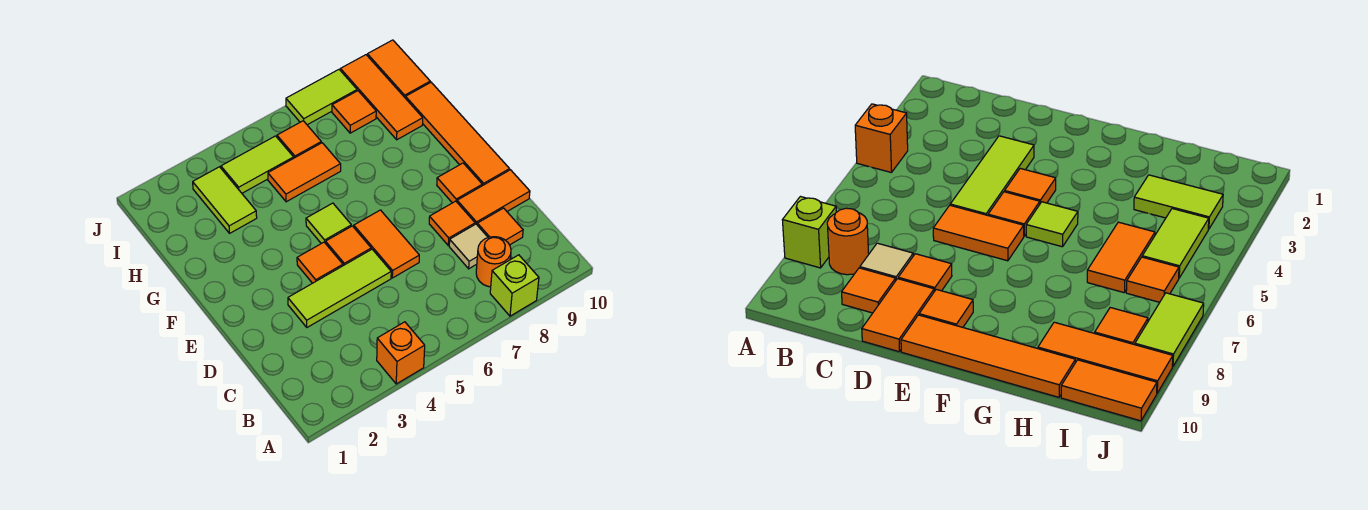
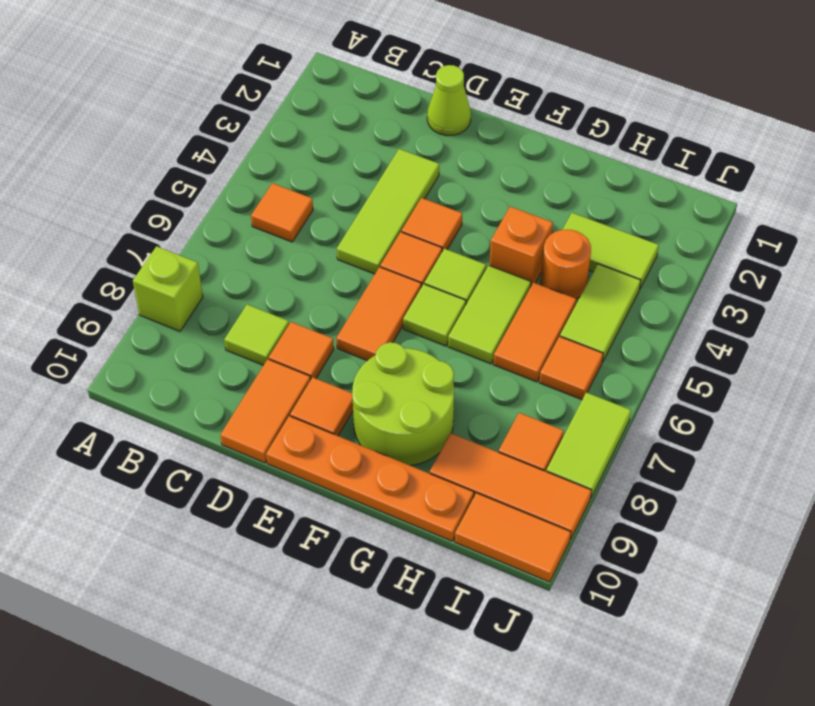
orange brick A4 level 1 -> orange brick G4 level 1
orange round brick B8 level 1 -> orange round brick H4 level 1
tan tile C8 level 1 -> lime tile C8 level 1
orange tile C9 level 1 -> orange tile B5 level 1
none -> lime cone D1 level 1
orange tile D6:E6 level 1 -> orange tile E6:E7 level 1
orange tile E10:H10 level 1 -> orange plate E10:H10 level 1
none -> lime tile F6 level 1
none -> lime round brick F8:G9 level 1
none -> lime tile G5:G6 level 1

